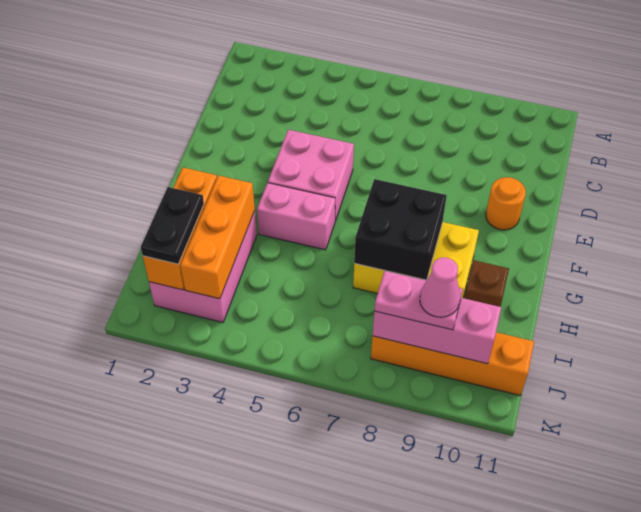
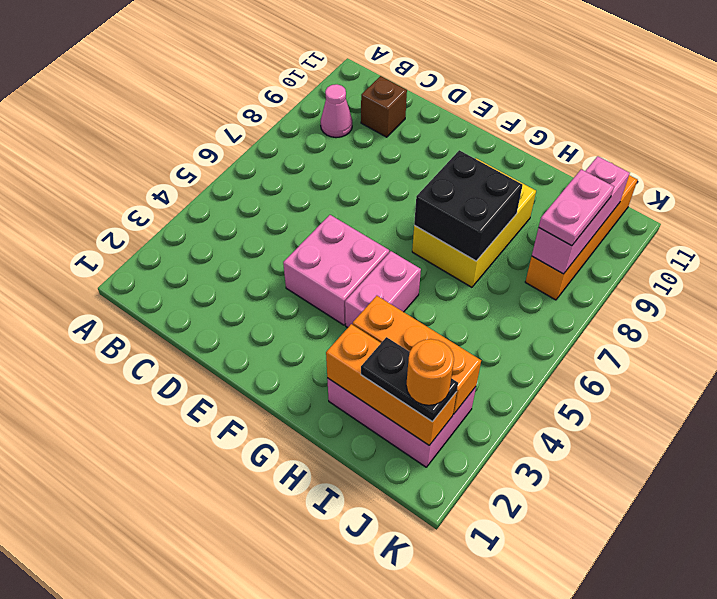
orange round brick E10 level 1 -> orange round brick J2 level 4
brown brick H10 level 1 -> brown brick C10 level 1
pink cone J9 level 4 -> pink cone B9 level 1

